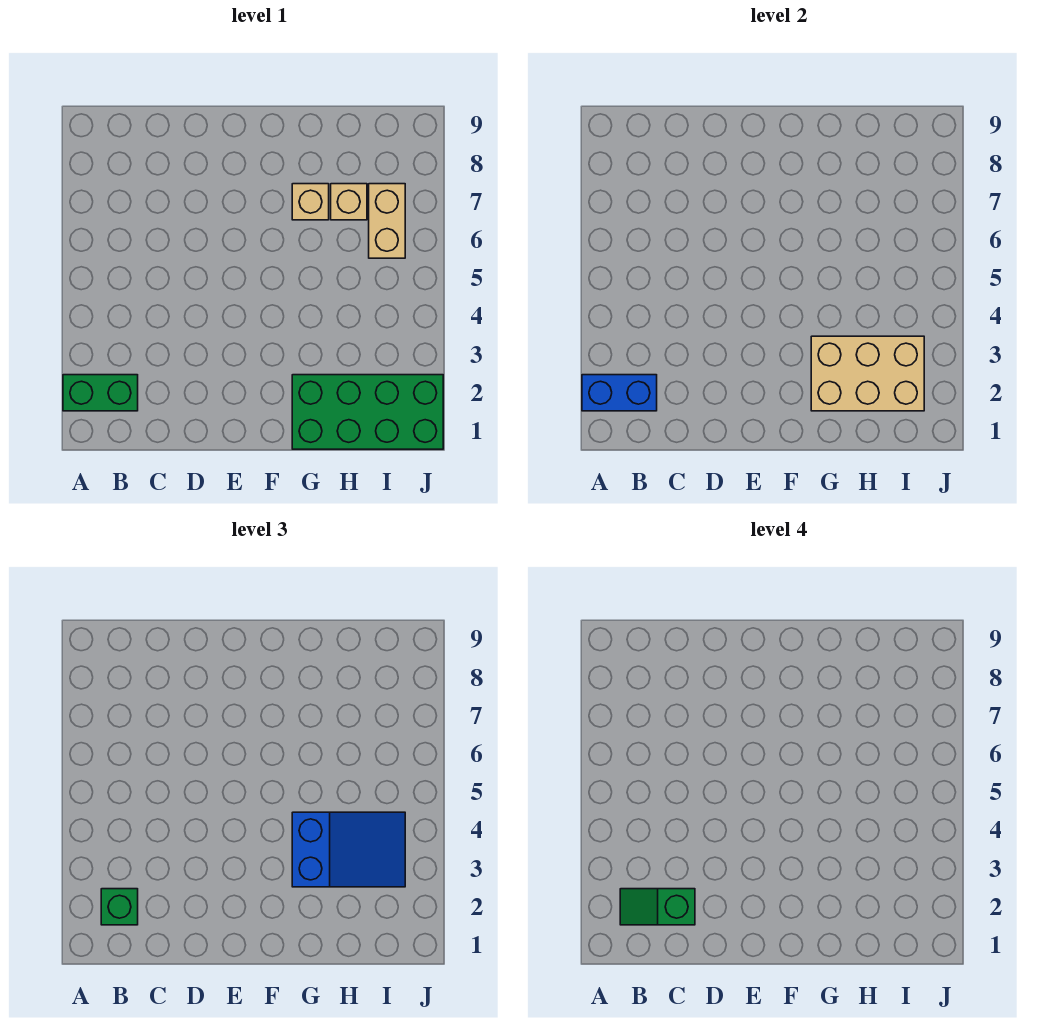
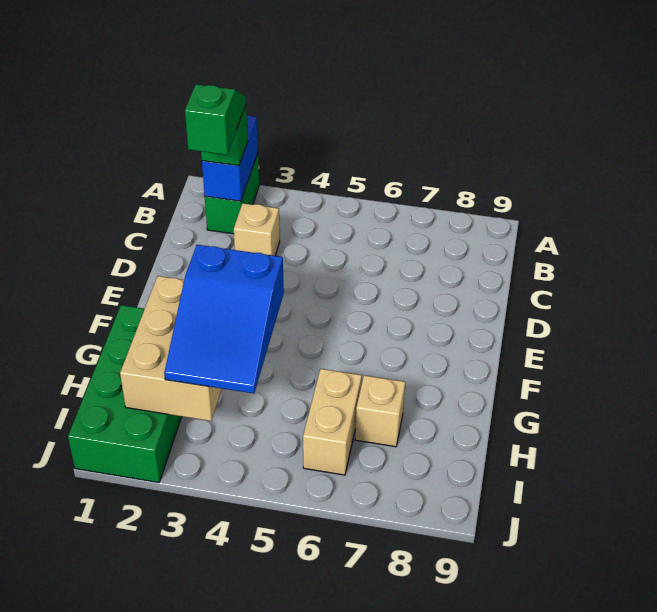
tan brick G7 level 1 -> tan brick C3 level 1
tan brick I6:I7 level 1 -> tan brick H6:I6 level 1

